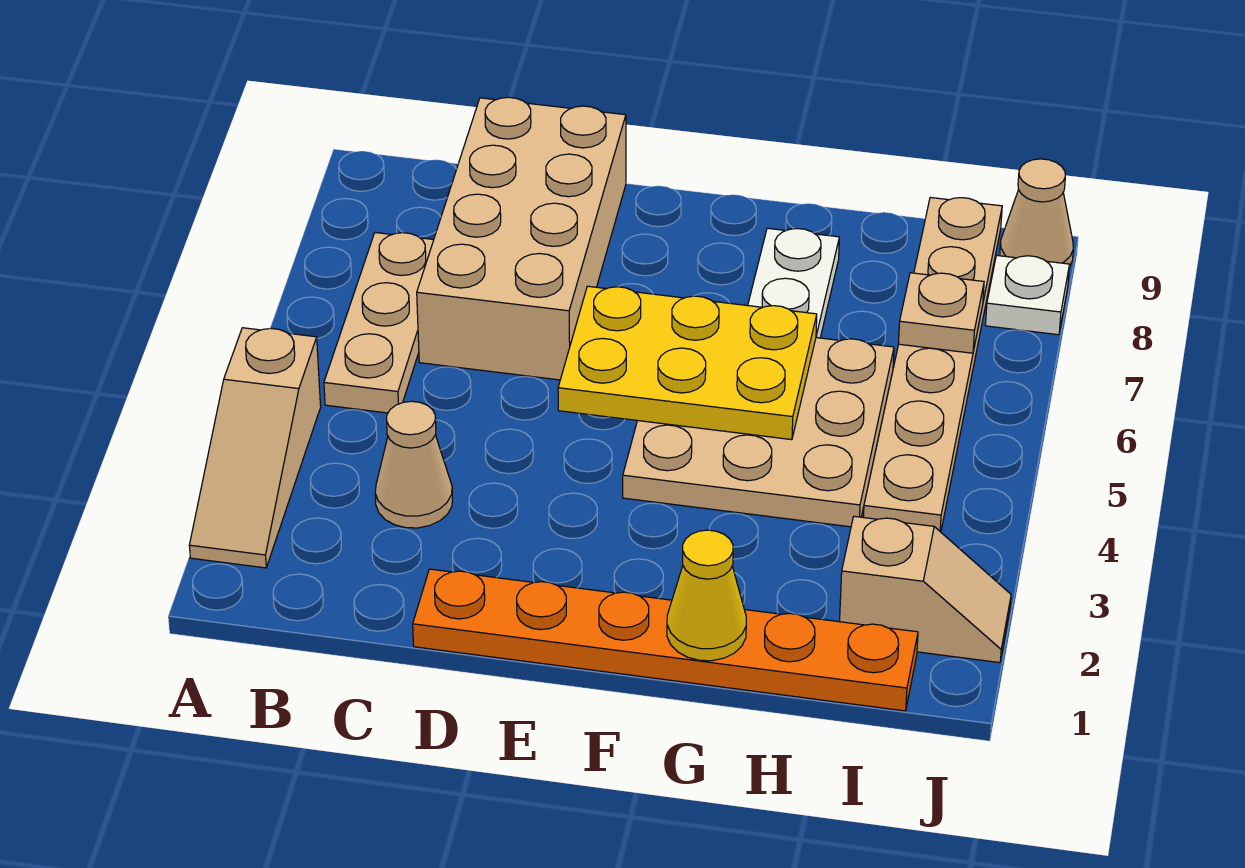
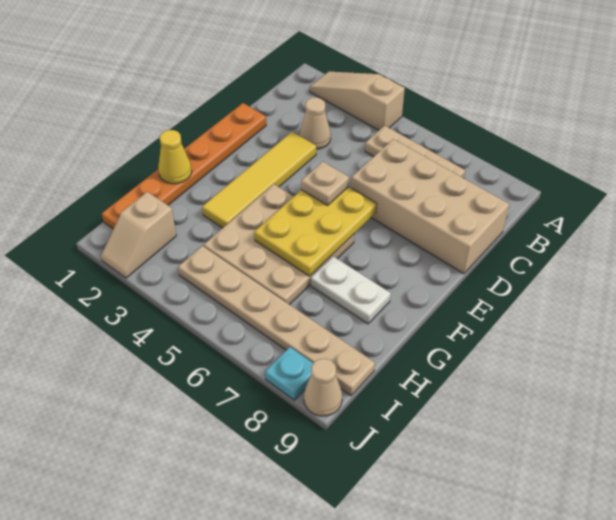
none -> yellow tile D3:G3 level 1
tan plate I7 level 2 -> tan plate E5 level 3
white plate J8 level 1 -> cyan plate J8 level 1

